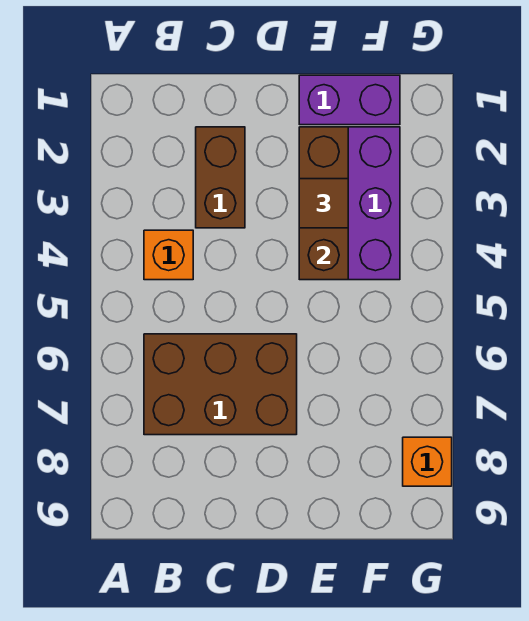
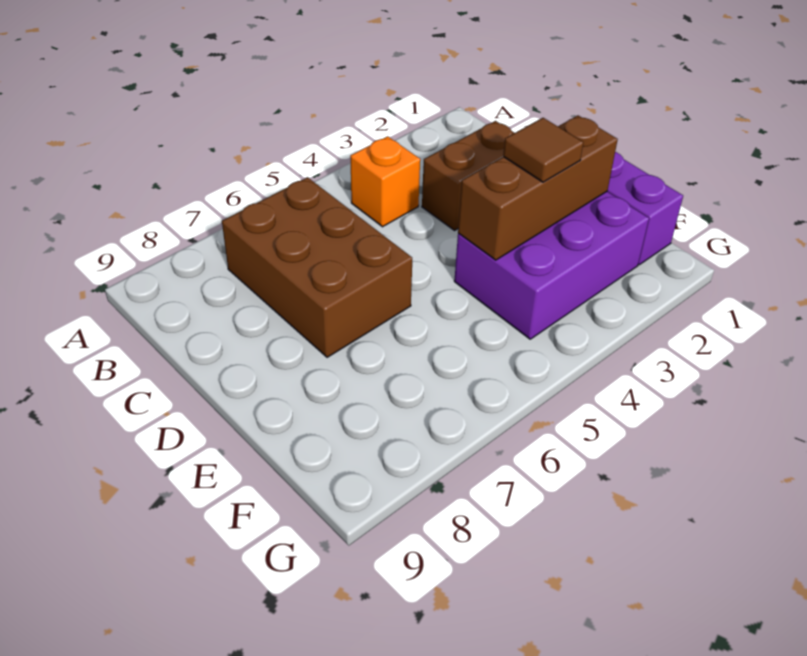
orange brick G8 level 1 -> none

